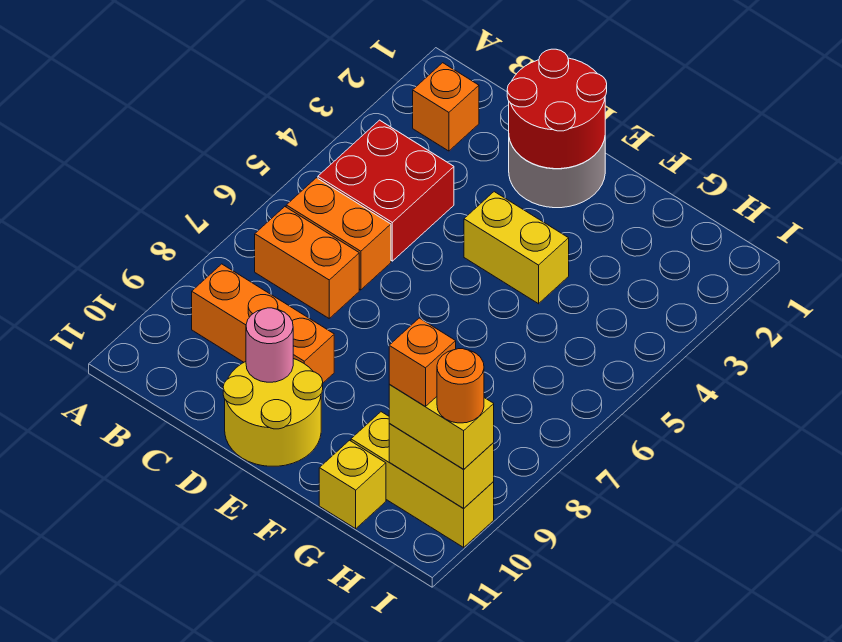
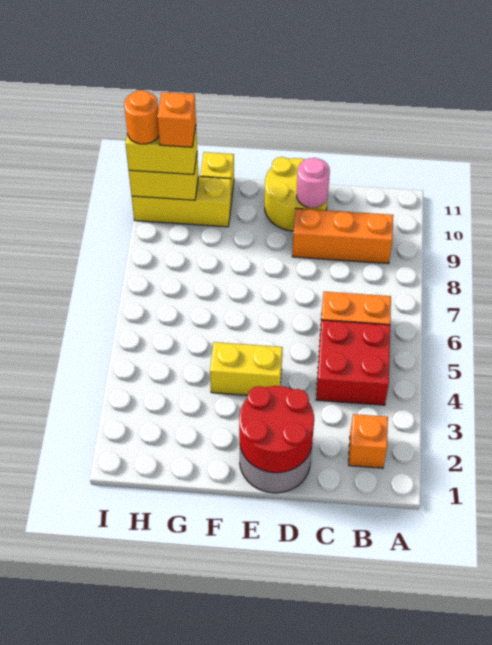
orange brick B7:C7 level 1 -> none

